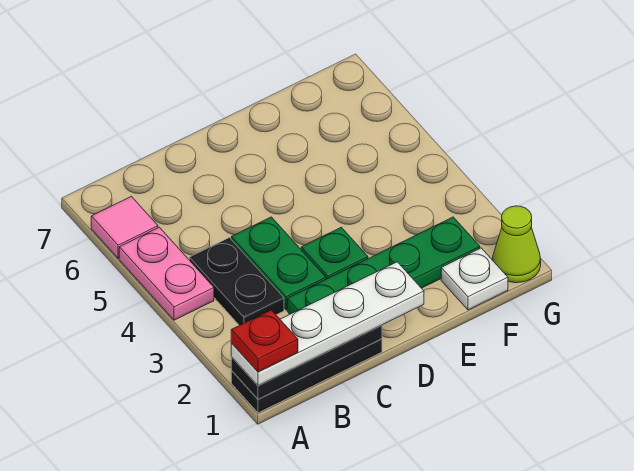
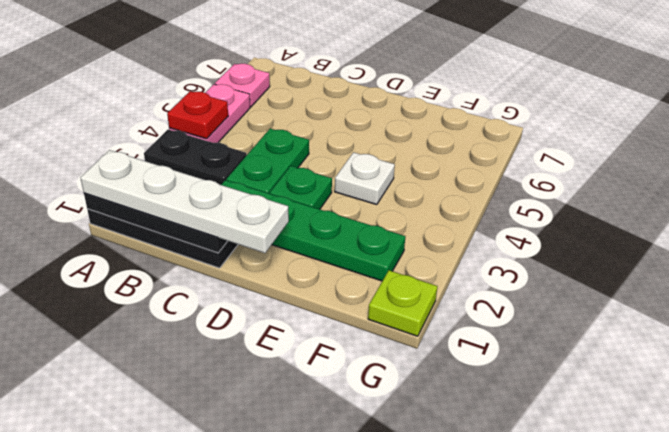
red plate A1 level 4 -> red plate A4 level 2
pink tile A6 level 1 -> pink plate A6 level 1
black plate B3:B4 level 1 -> black plate A3:B3 level 1
white plate F1 level 1 -> white plate E4 level 1
lime cone G1 level 1 -> lime plate G1 level 1

